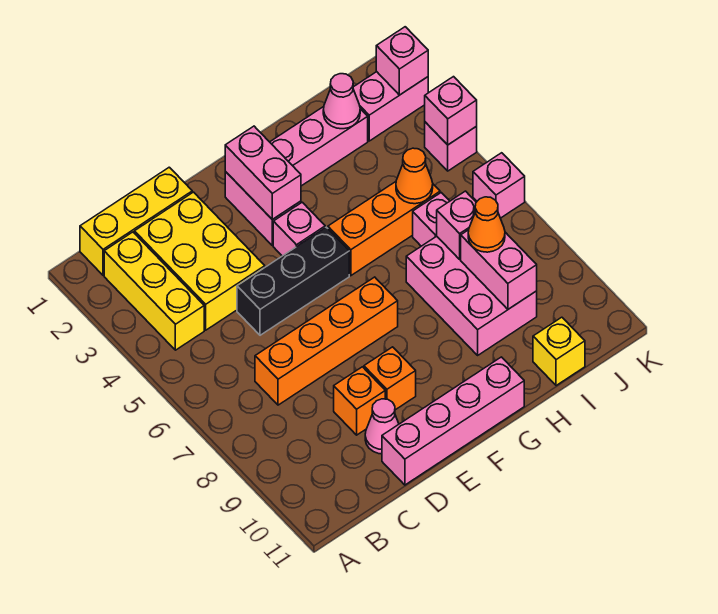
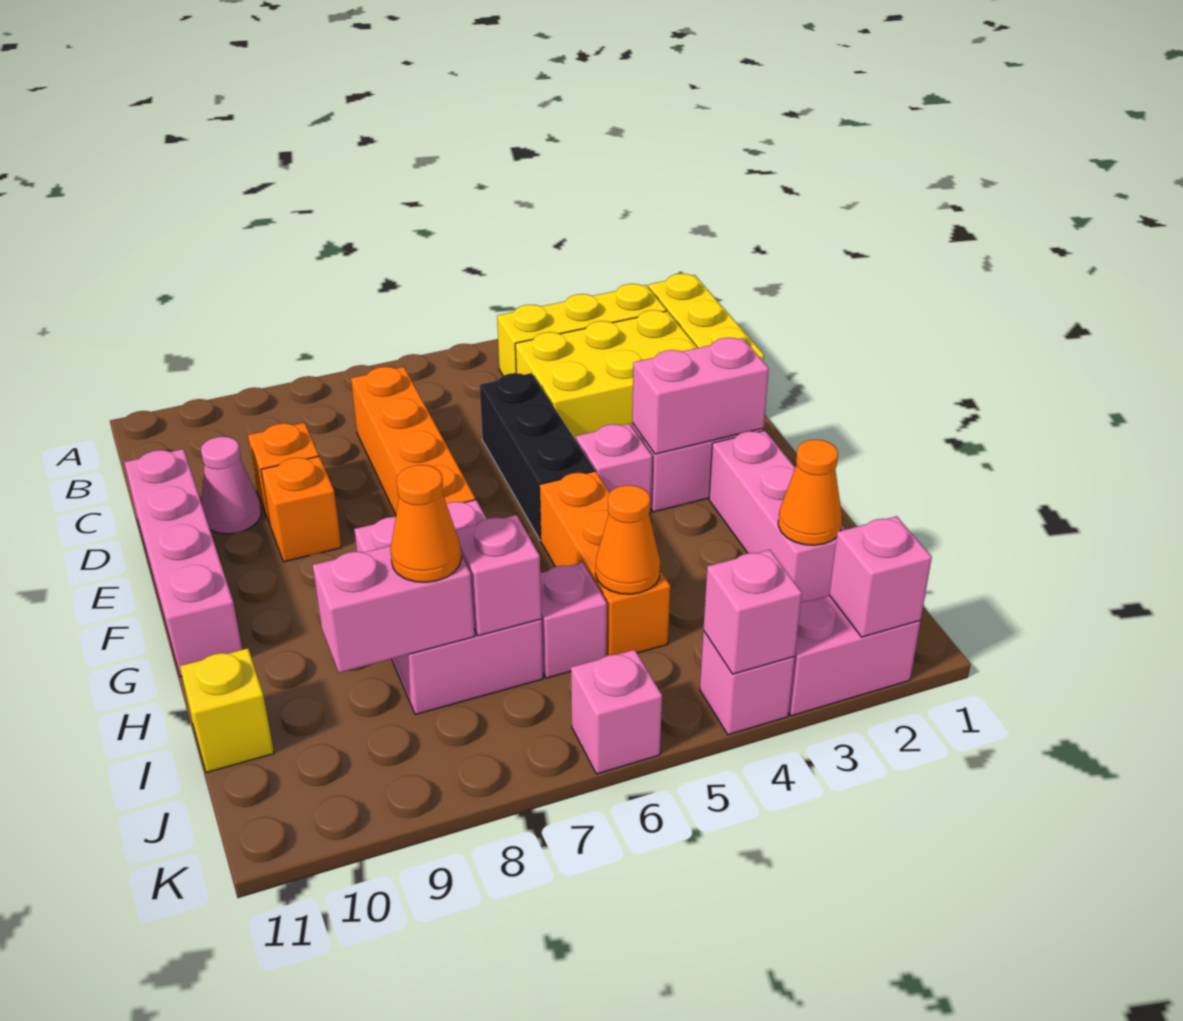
pink brick H7:I9 level 1 -> pink brick G7:I8 level 1
pink cone I2 level 2 -> orange cone I2 level 2
pink brick J2:K2 level 1 -> pink brick K2:K3 level 1

